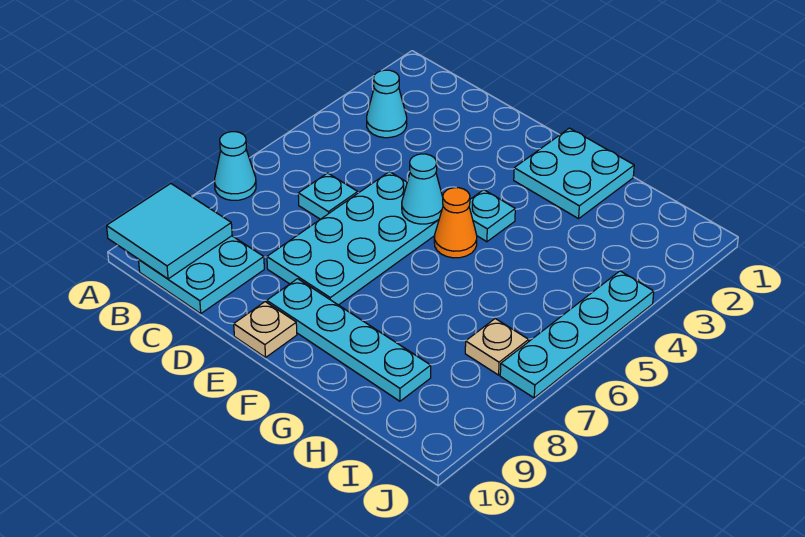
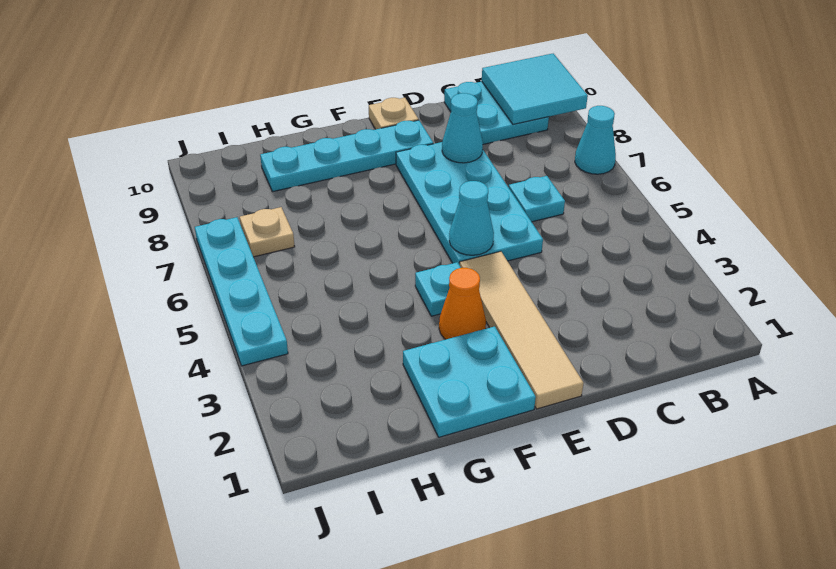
cyan cone B3 level 1 -> cyan cone D8 level 2
none -> tan tile E1:E4 level 1
orange cone F5 level 1 -> orange cone F3 level 1

